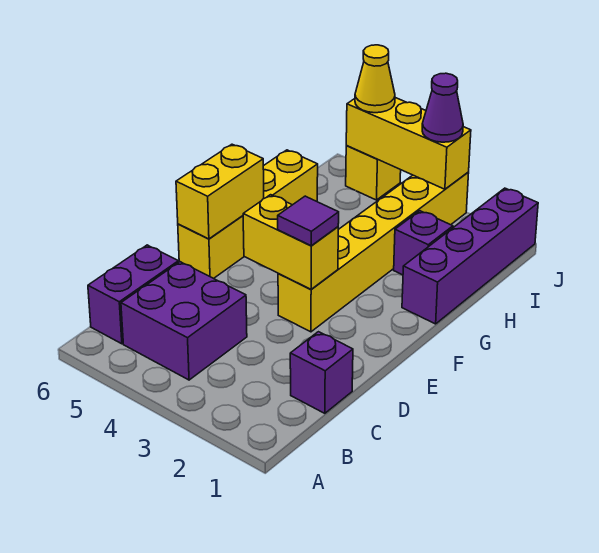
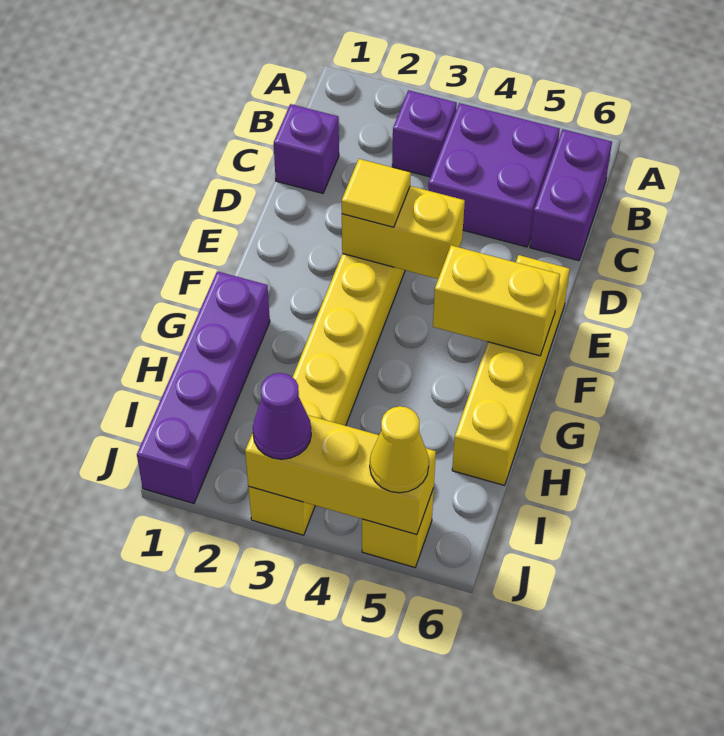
purple tile E3 level 3 -> yellow tile E3 level 3
yellow brick E6:F6 level 2 -> yellow brick F5:F6 level 2
purple brick H2 level 1 -> purple brick B3 level 1

